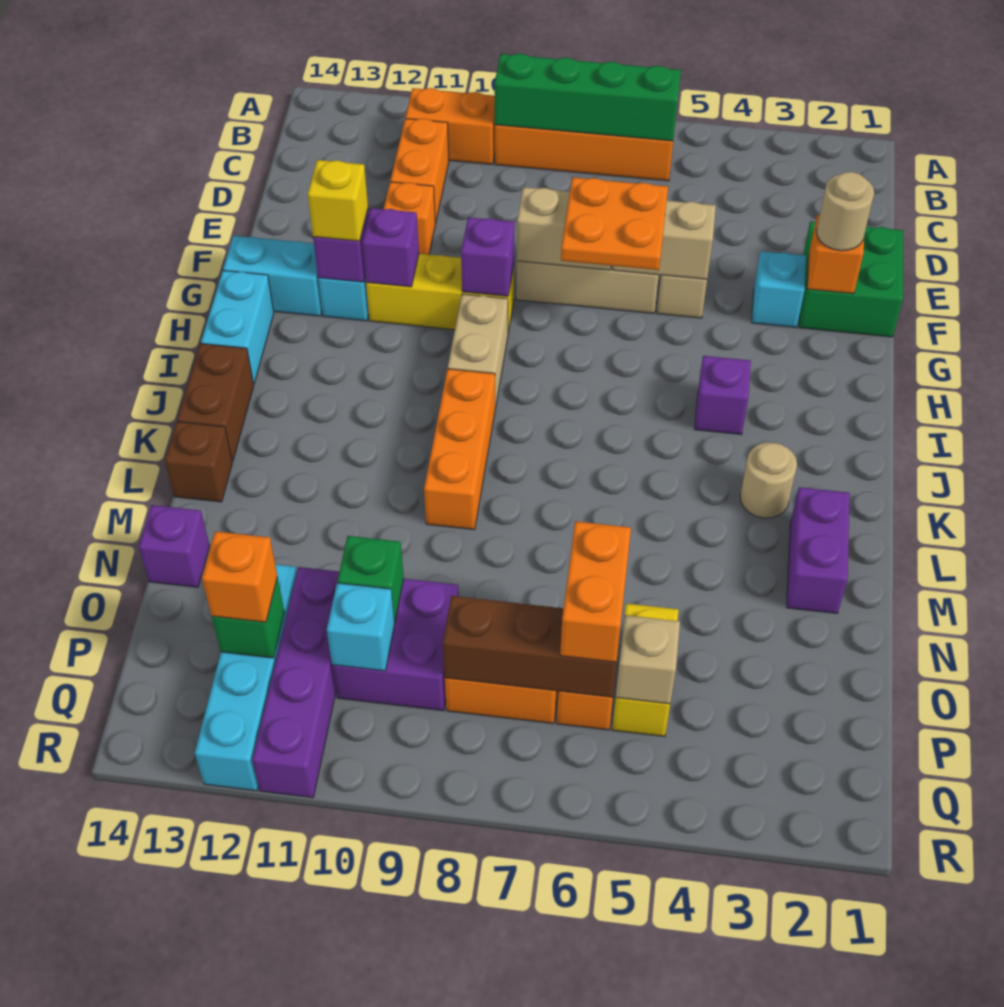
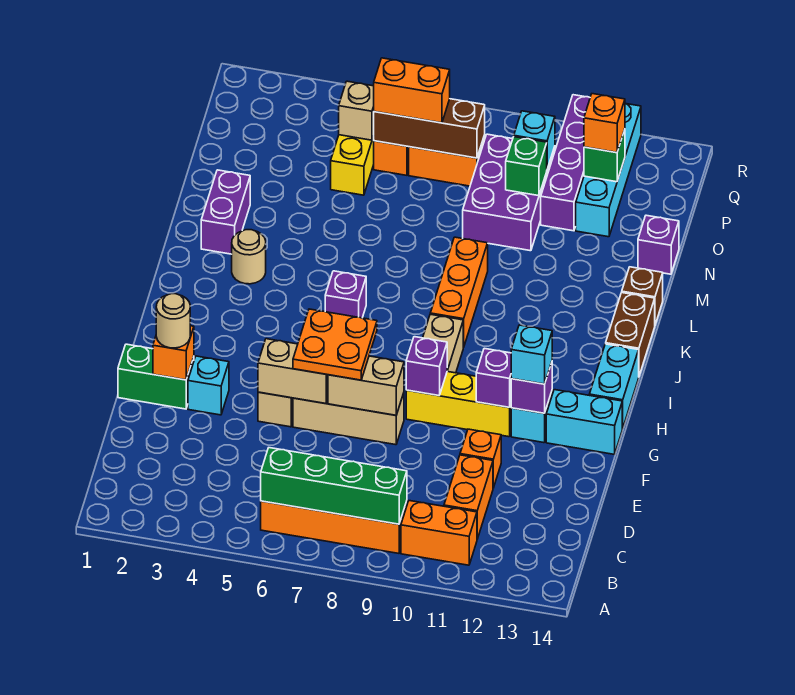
green brick E1:F2 level 1 -> green brick F1:F2 level 1
yellow brick G12 level 3 -> cyan brick G12 level 3
purple brick I4 level 1 -> purple brick J6 level 1
orange brick O6:P6 level 3 -> orange brick P6:P7 level 3
purple brick O9:P10 level 1 -> purple brick N9:P10 level 1

